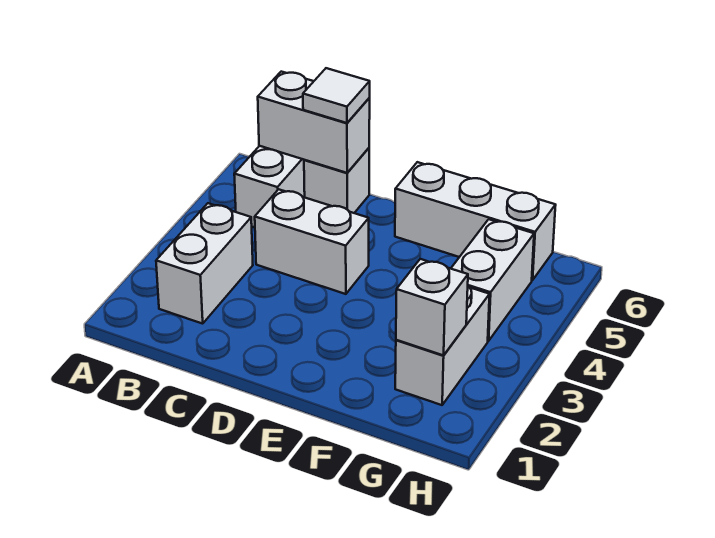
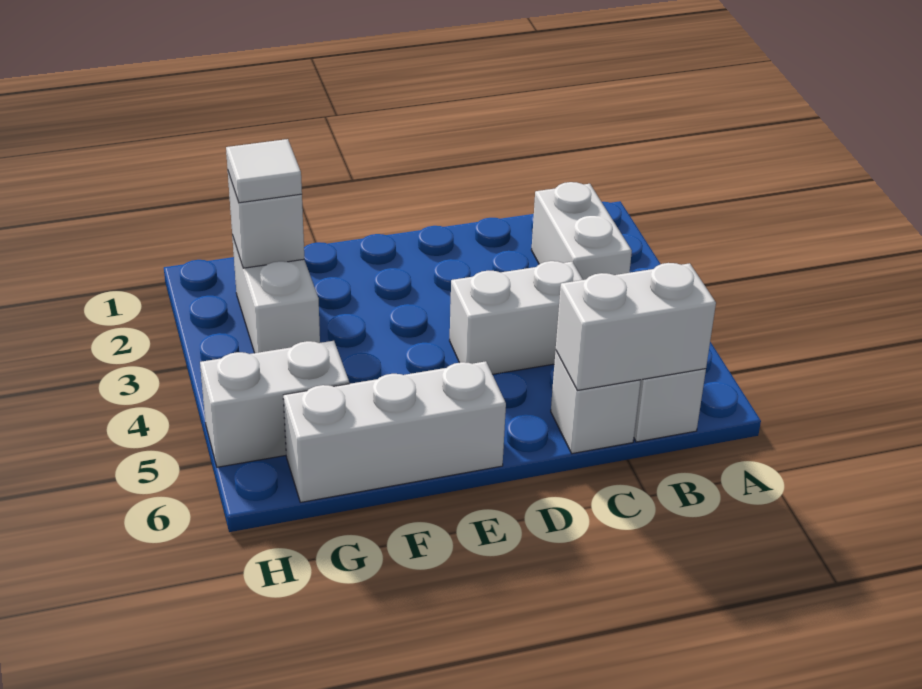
white tile C6 level 3 -> white tile G2 level 3
white brick G4:G5 level 1 -> white brick G5:H5 level 1

